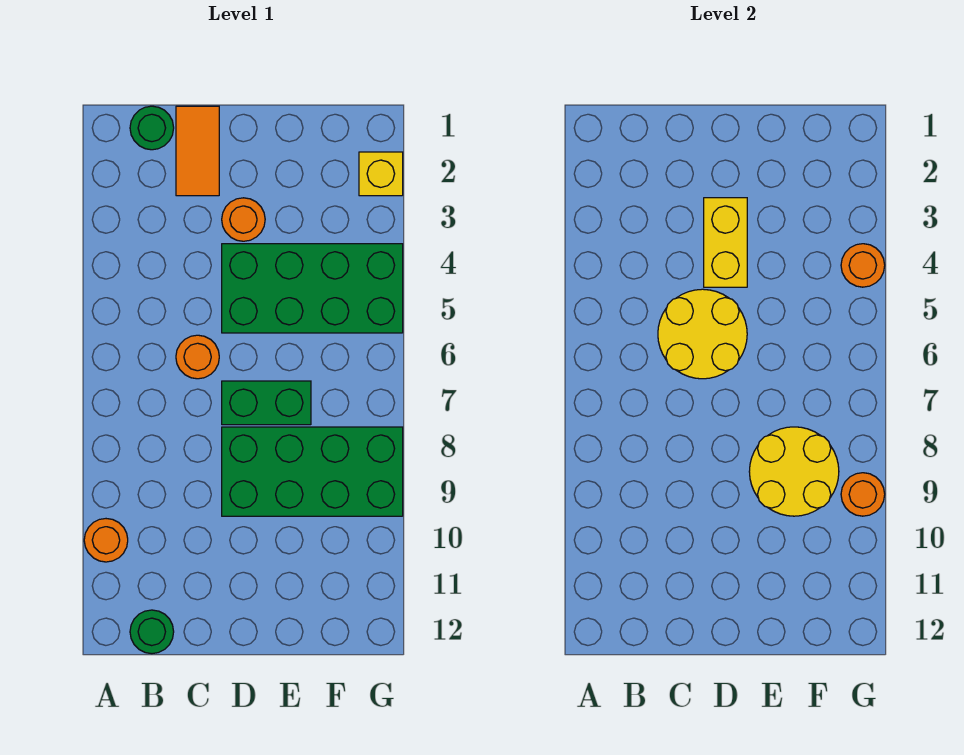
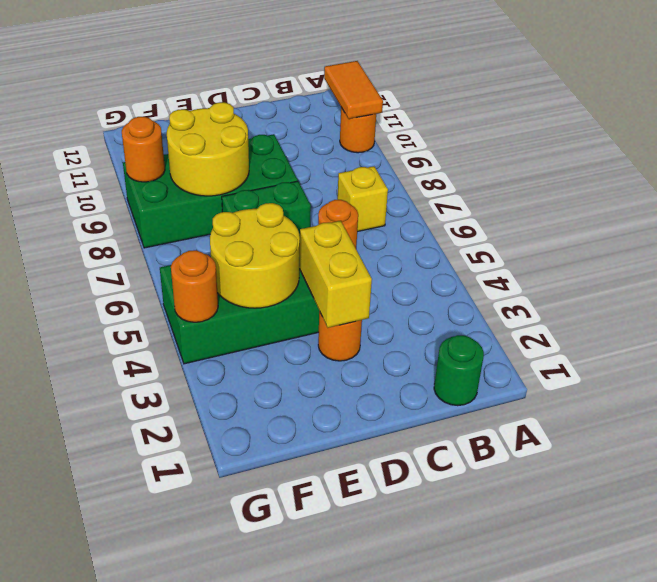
green round brick B12 level 1 -> none
orange tile C1:C2 level 1 -> orange tile A10:A11 level 2
yellow round brick C5:D6 level 2 -> yellow round brick E4:F5 level 2
yellow brick G2 level 1 -> yellow brick B7 level 1

